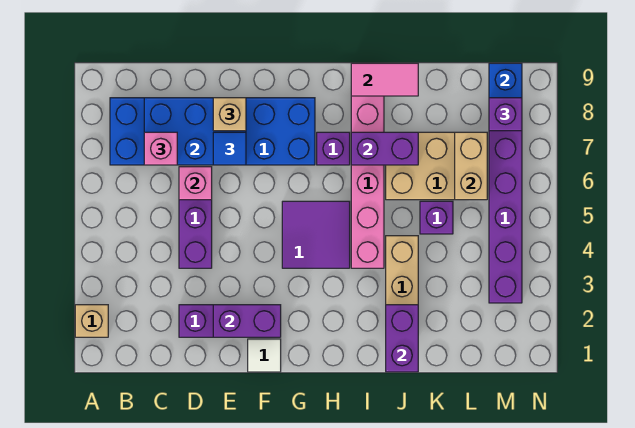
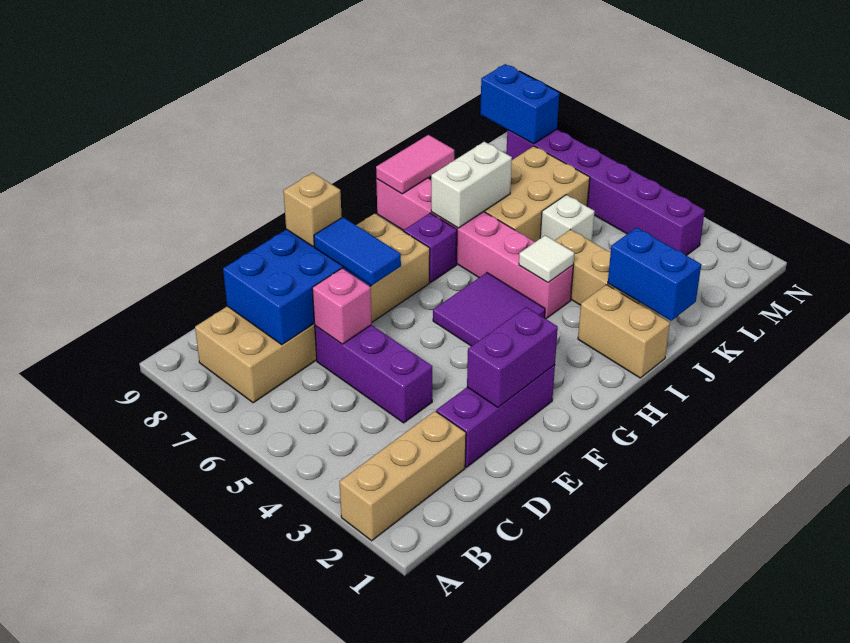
tan brick A2 level 1 -> tan brick A2:C2 level 1
blue brick B7:G8 level 1 -> tan brick B7:G8 level 1
pink brick C7 level 3 -> none
blue tile E7 level 3 -> blue tile E6:E7 level 3
white tile F1 level 1 -> white tile I4 level 2
purple brick I7:J7 level 2 -> white brick I7:J7 level 2
purple brick J1:J2 level 2 -> blue brick J1:J2 level 2
purple brick K5 level 1 -> white brick K5 level 1
tan brick L6:L7 level 2 -> tan brick I1:I2 level 1
purple brick M8 level 3 -> none

